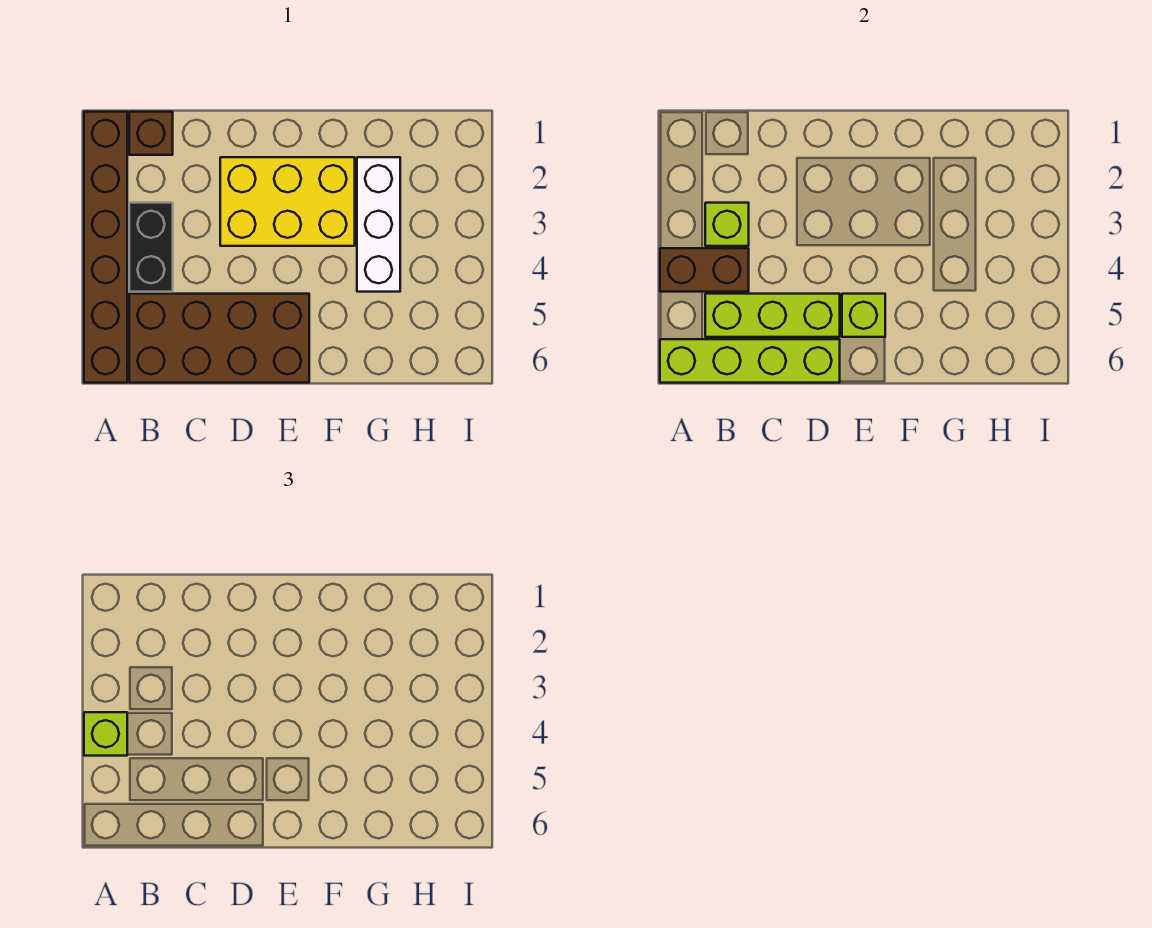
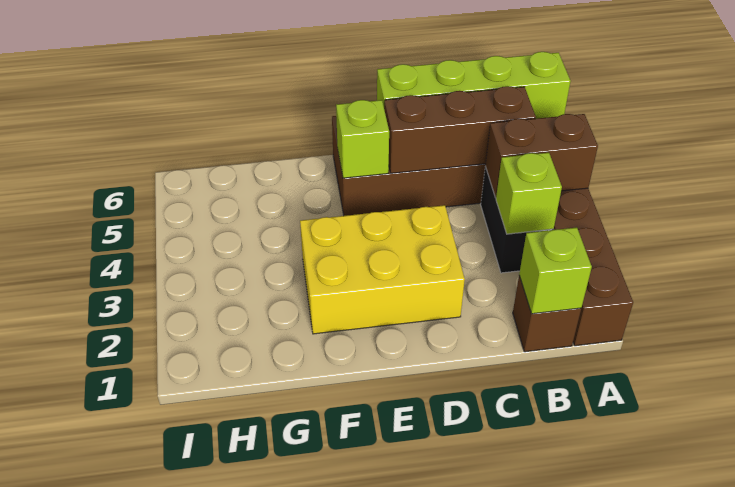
lime brick A4 level 3 -> lime brick B1 level 2
lime brick B5:D5 level 2 -> brown brick B5:D5 level 2
white brick G2:G4 level 1 -> none

